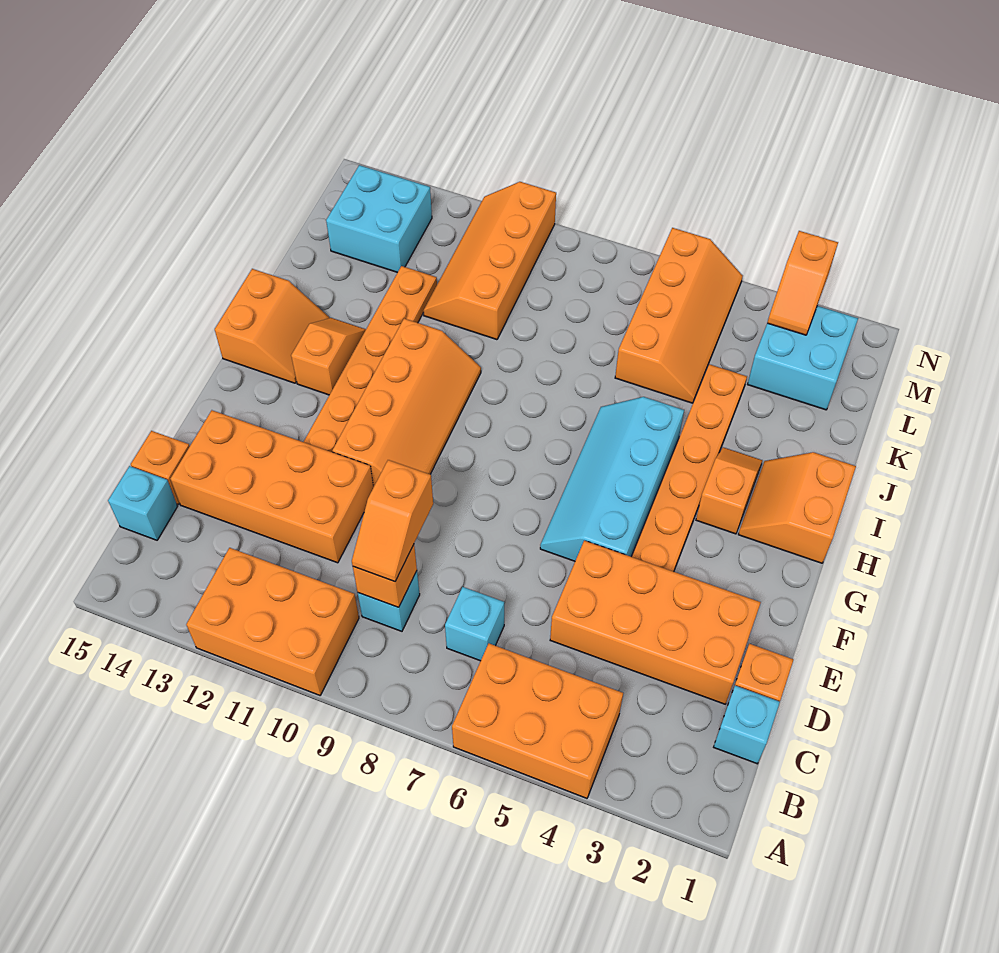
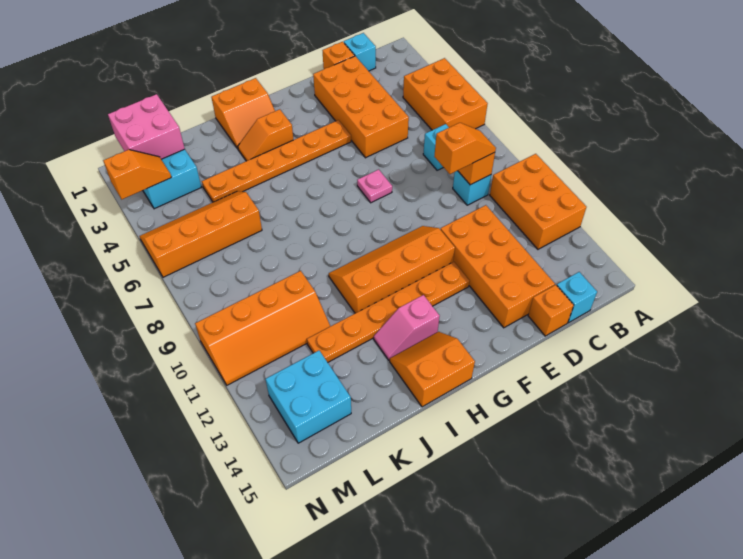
cyan slope F5:I6 level 1 top 5 -> none
none -> pink plate F7 level 1
orange slope H13:I13 level 1 top H -> pink slope H13:I13 level 1 top H
none -> pink brick L1:M2 level 2

